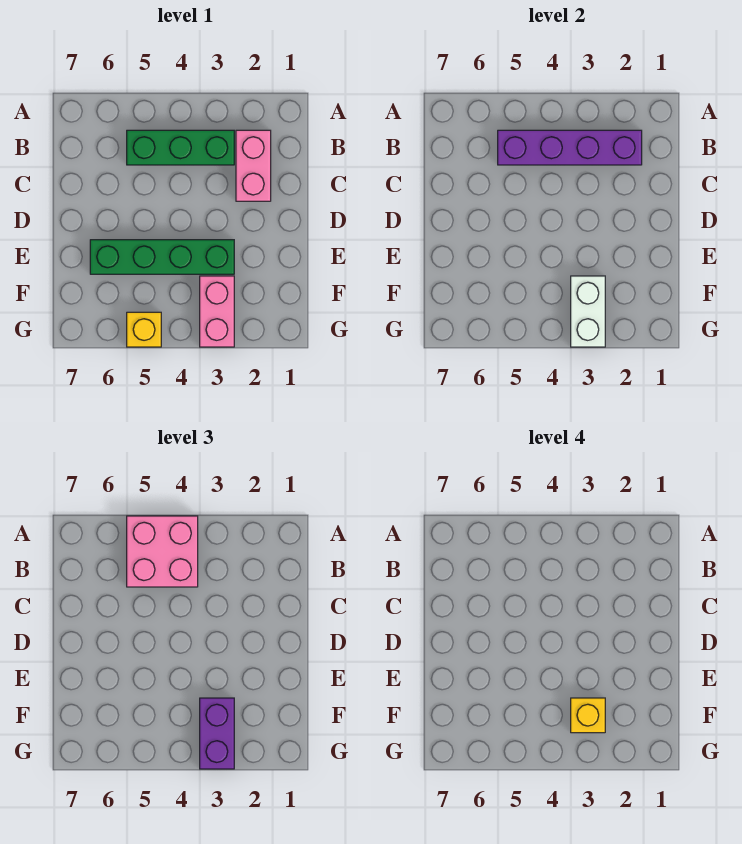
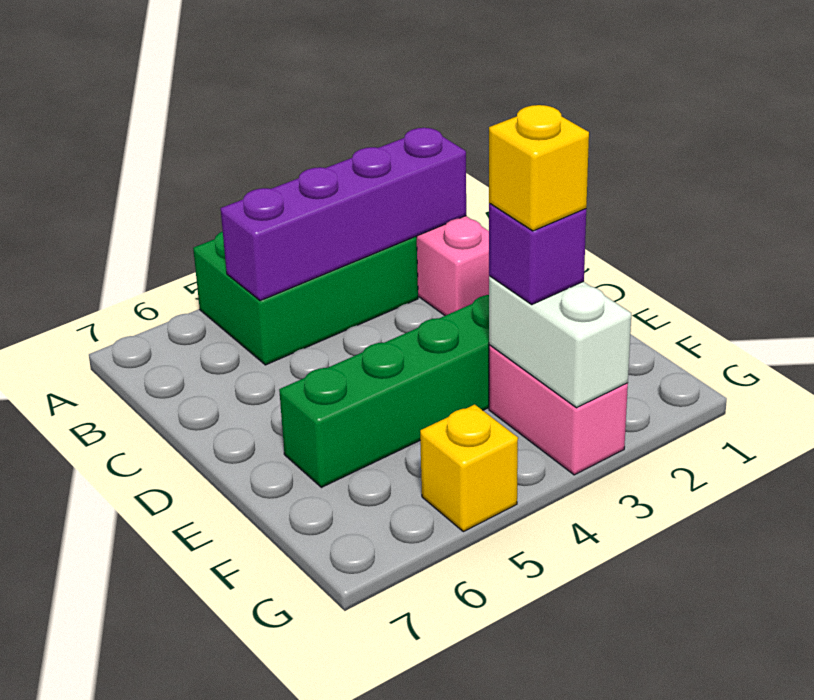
pink brick A4:B5 level 3 -> none
green brick B3:B5 level 1 -> green brick A3:B5 level 1
purple brick F3:G3 level 3 -> purple brick F3 level 3

